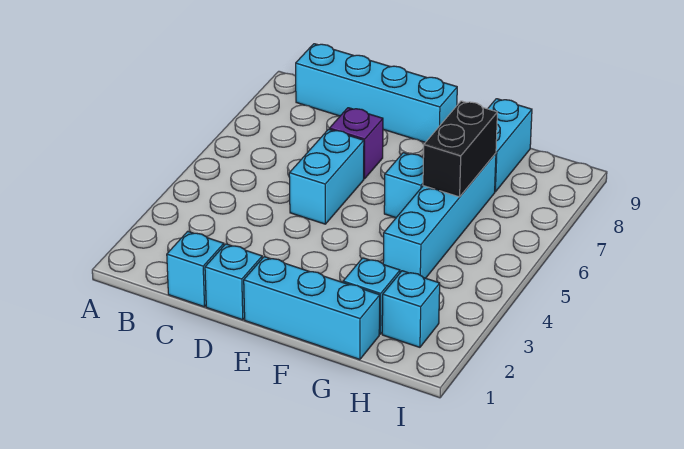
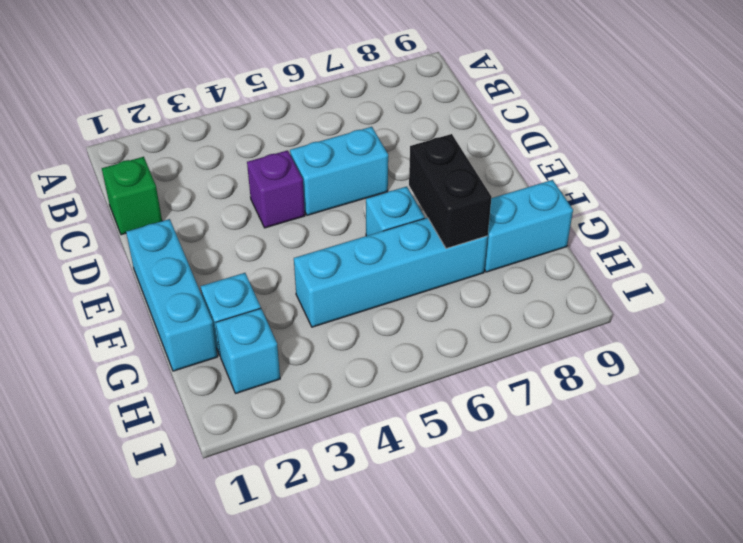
cyan brick B9:E9 level 1 -> none
cyan brick C1 level 1 -> green brick C1 level 1
cyan brick D1 level 1 -> none
purple brick D7 level 1 -> purple brick D4 level 1
black brick G6:G7 level 2 -> black brick F7:G7 level 2

